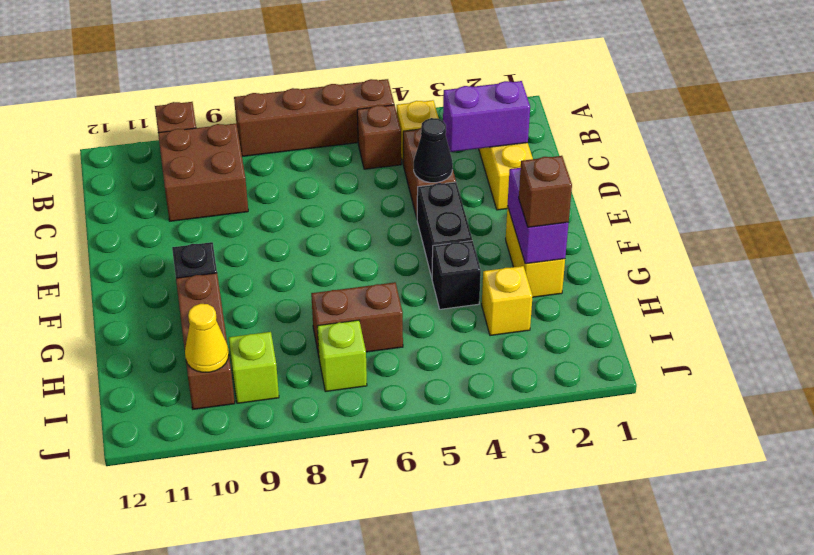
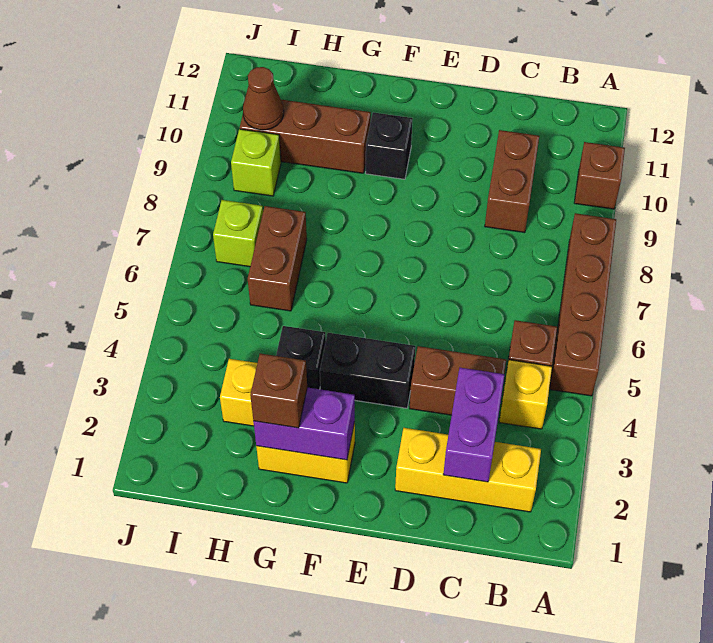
brown brick B9:C10 level 1 -> brown brick C9:C10 level 1
black cone D4 level 2 -> none
yellow cone I10 level 2 -> brown cone I10 level 2

